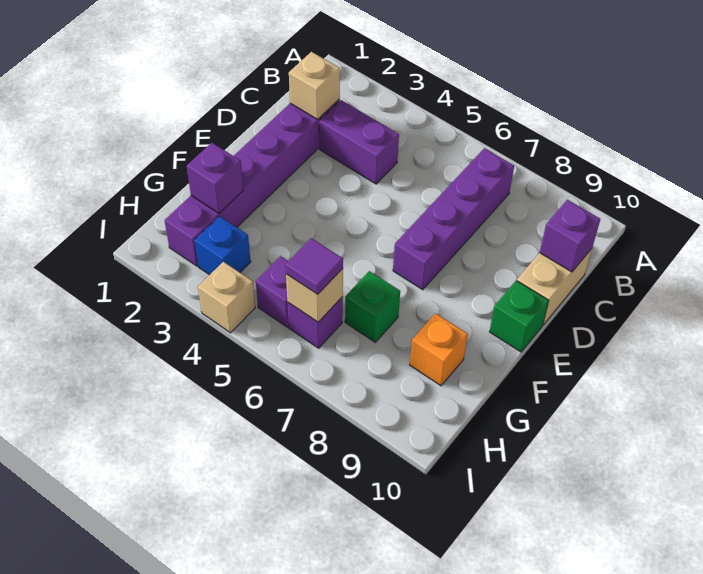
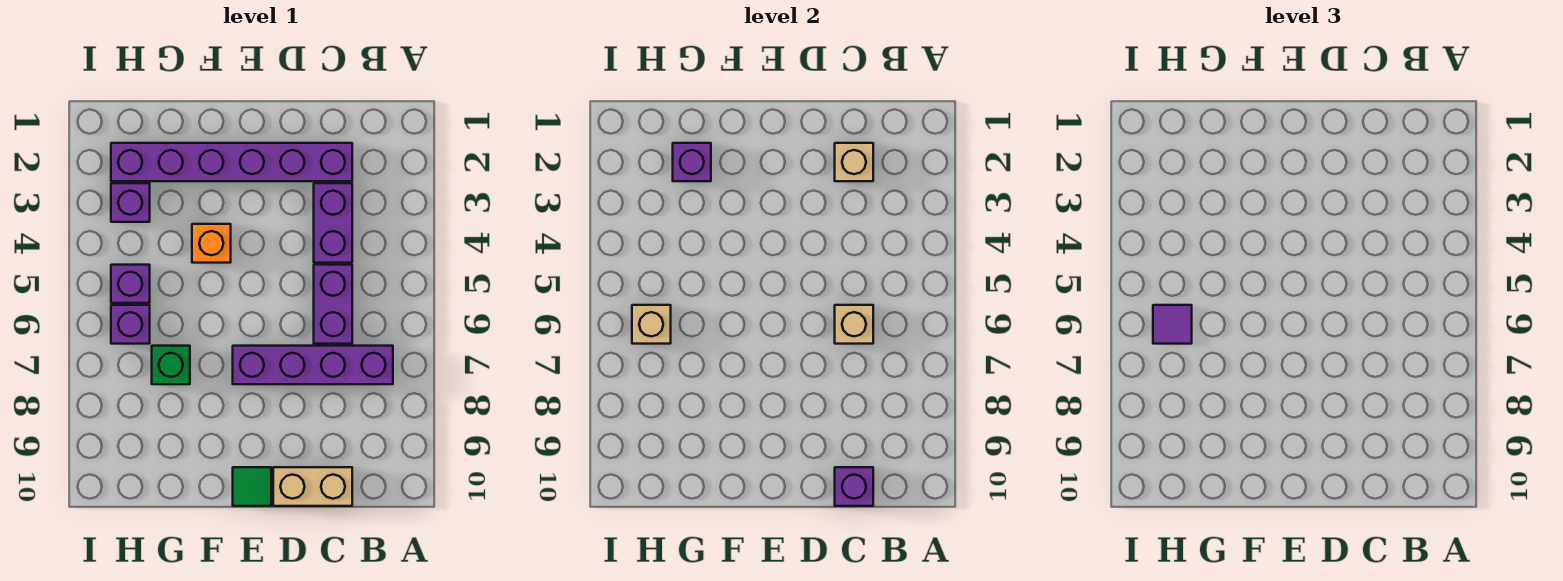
none -> purple brick C5:C6 level 1
green brick E10 level 1 -> green tile E10 level 1
orange brick G9 level 1 -> orange brick F4 level 1
blue brick H3 level 1 -> purple brick H3 level 1
tan brick I4 level 1 -> tan brick C6 level 2

